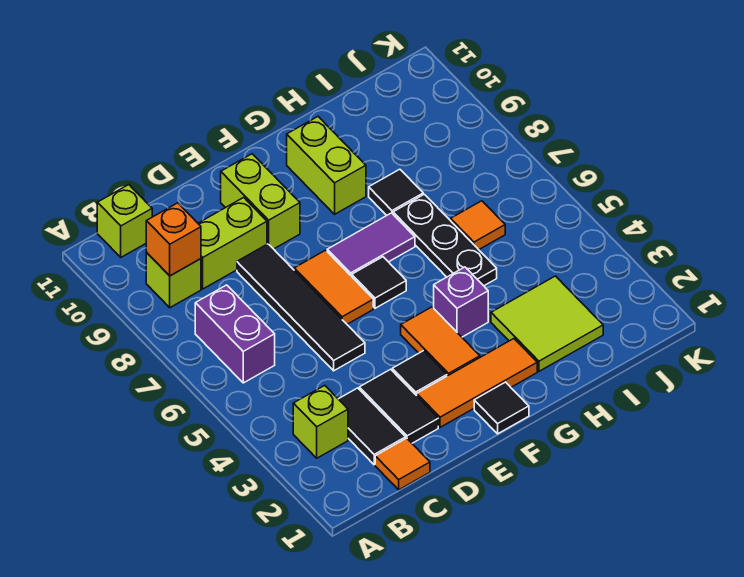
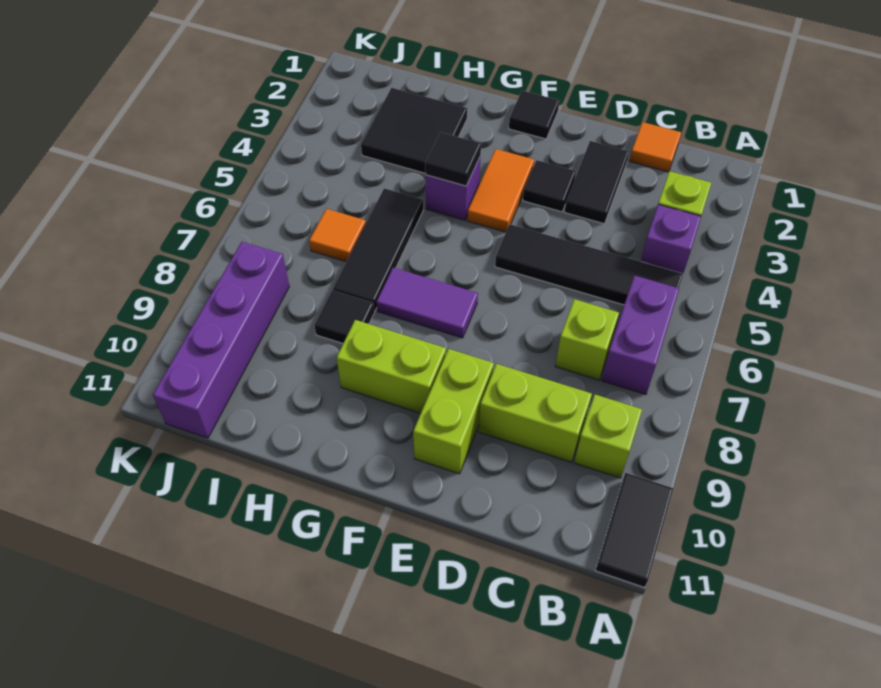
none -> purple brick B4 level 1
orange brick B9 level 2 -> none
lime brick B11 level 1 -> lime brick C7 level 1
black tile C2:C3 level 1 -> black tile A10:A11 level 1
black tile D5:D8 level 1 -> black tile B5:E5 level 1
orange tile E2:G2 level 1 -> none
orange tile E6:E7 level 1 -> none
black tile F6 level 1 -> black tile G4 level 2
lime brick G9:G10 level 1 -> lime brick F9:G9 level 1
lime tile H2:I3 level 1 -> black tile H2:I3 level 1
black plate H5:H7 level 1 -> black tile H5:H7 level 1
none -> purple brick J8:J11 level 1

